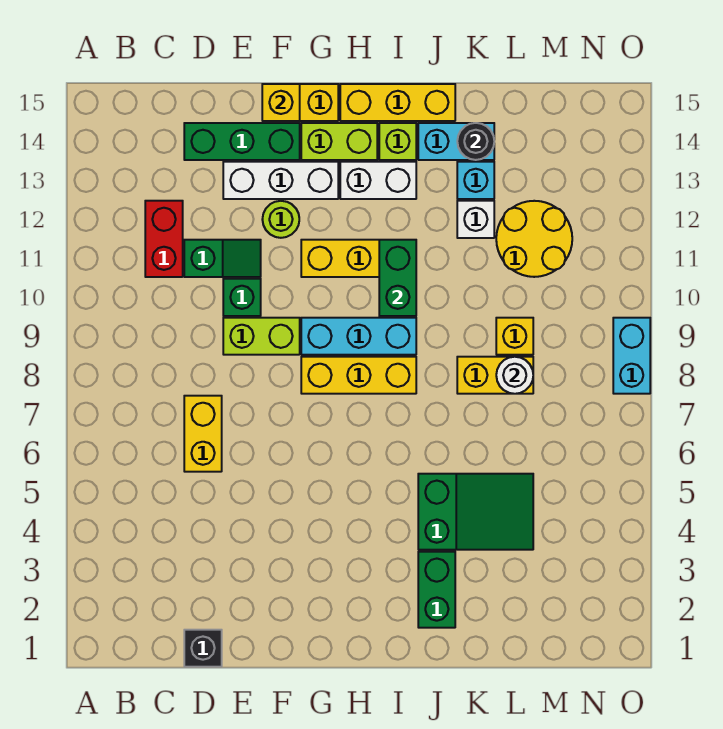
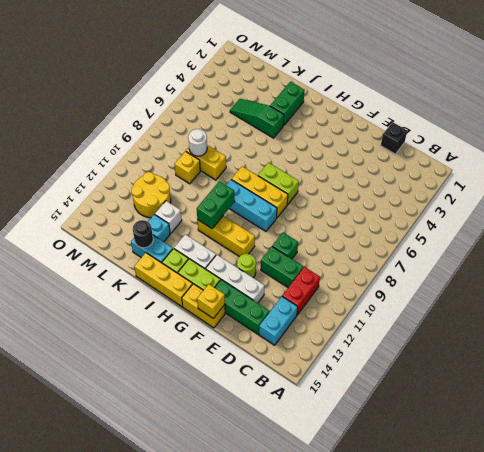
yellow brick D6:D7 level 1 -> none
green slope D11:E11 level 1 top D -> green brick D11:E11 level 1
lime brick E9:F9 level 1 -> lime brick G7:H7 level 1
green slope J4:L5 level 1 top J -> green slope J4:L4 level 1 top J
cyan brick O8:O9 level 1 -> cyan brick C13:C14 level 1

